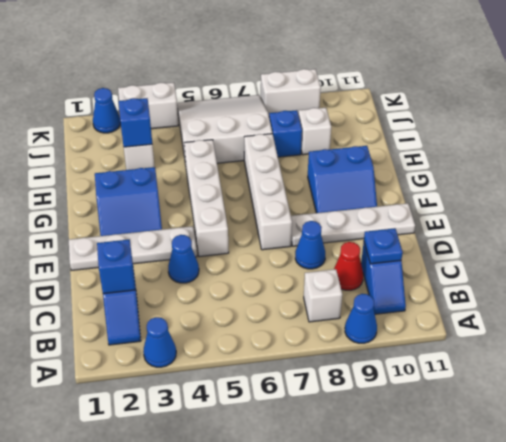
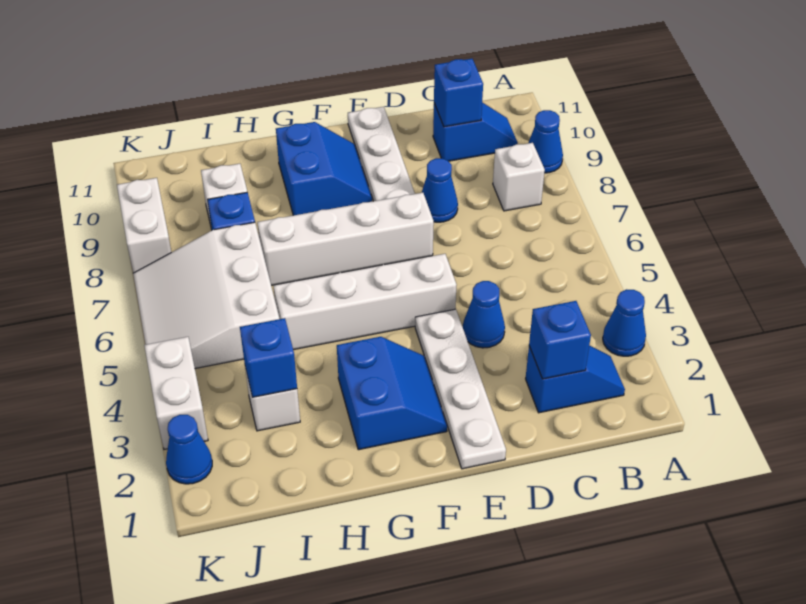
red cone C9 level 1 -> none
blue plate C10 level 2 -> blue brick C10 level 2

